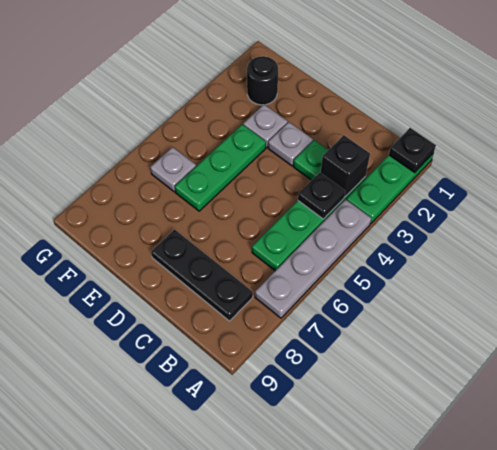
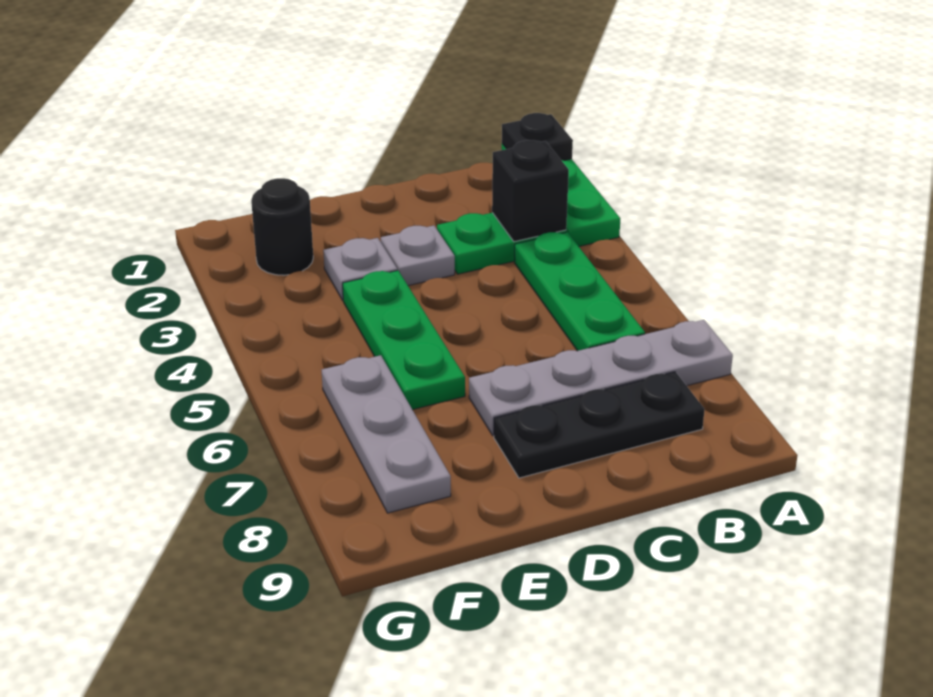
grey plate A4:A7 level 1 -> grey plate A7:D7 level 1
black plate B4 level 2 -> none
grey plate F6 level 1 -> grey plate F6:F8 level 1

